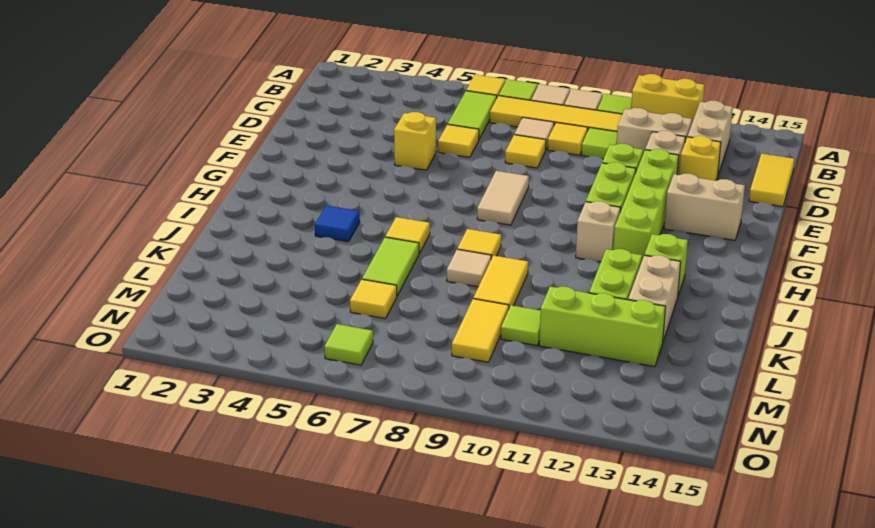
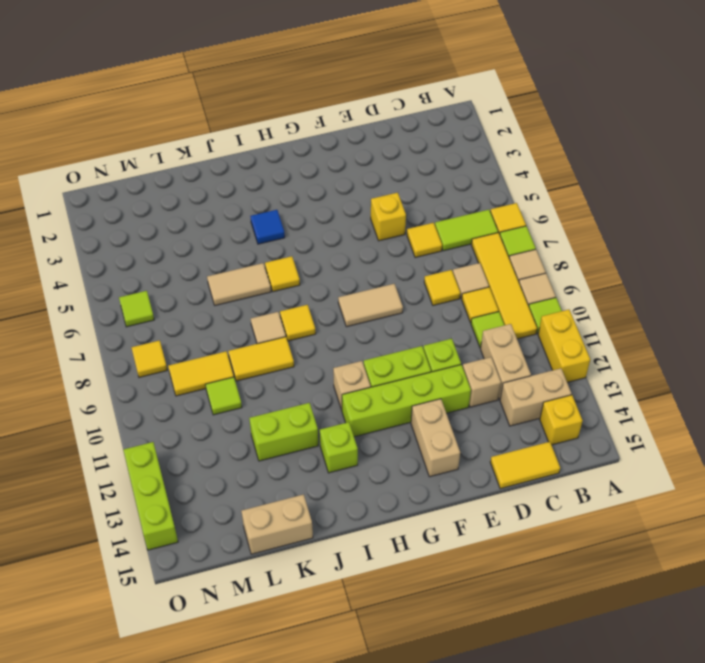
yellow brick D13 level 1 -> yellow brick B14 level 1
lime tile J6:K6 level 1 -> tan tile J6:K6 level 1
tan brick J13:K13 level 1 -> tan brick K15:L15 level 1
yellow tile L6 level 1 -> yellow tile N8 level 1
lime brick L11:L13 level 1 -> lime brick O12:O14 level 1

